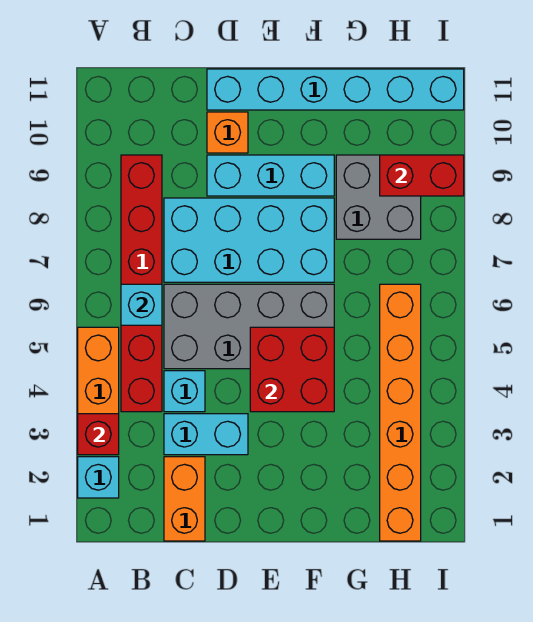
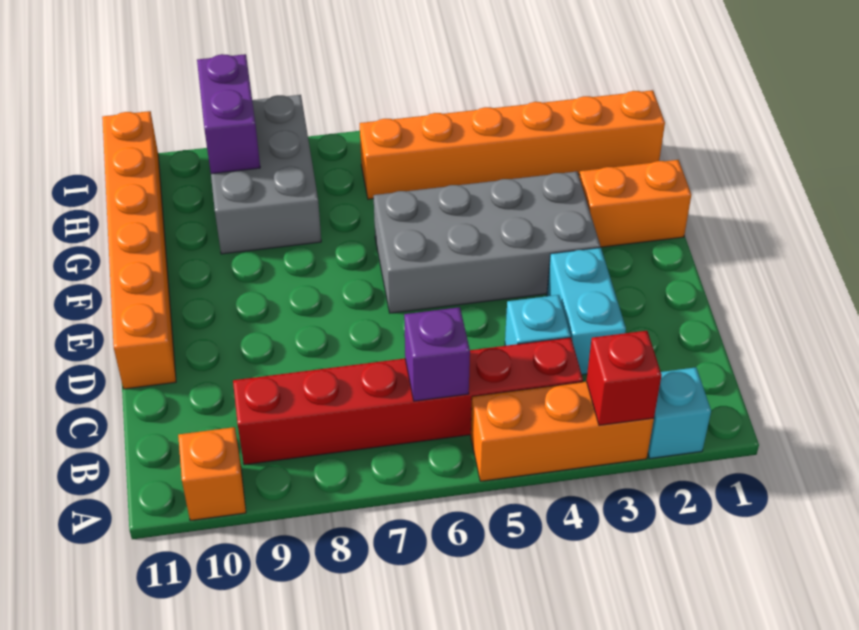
cyan brick B6 level 2 -> purple brick B6 level 2
orange brick C1:C2 level 1 -> orange brick F1:F2 level 1
grey brick C5:F6 level 1 -> grey brick E3:F6 level 1
cyan brick C7:F8 level 1 -> none
cyan brick D9:F9 level 1 -> none
orange brick D10 level 1 -> orange brick A10 level 1
cyan brick D11:I11 level 1 -> orange brick D11:I11 level 1
red brick E4:F5 level 2 -> none
grey brick G8:H9 level 1 -> grey brick G8:I9 level 1
red brick H9:I9 level 2 -> purple brick H9:I9 level 2

